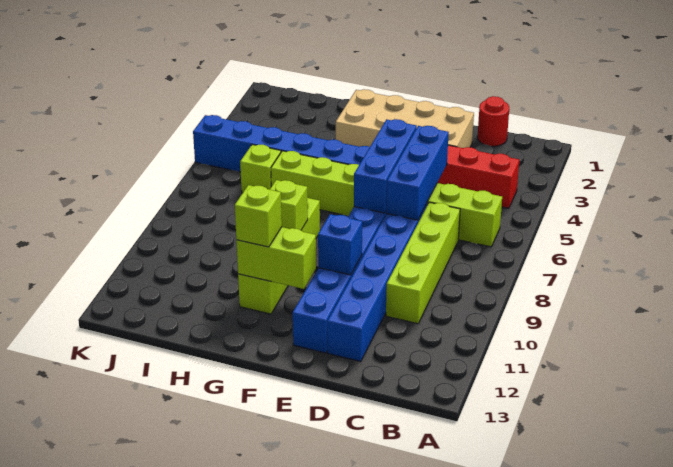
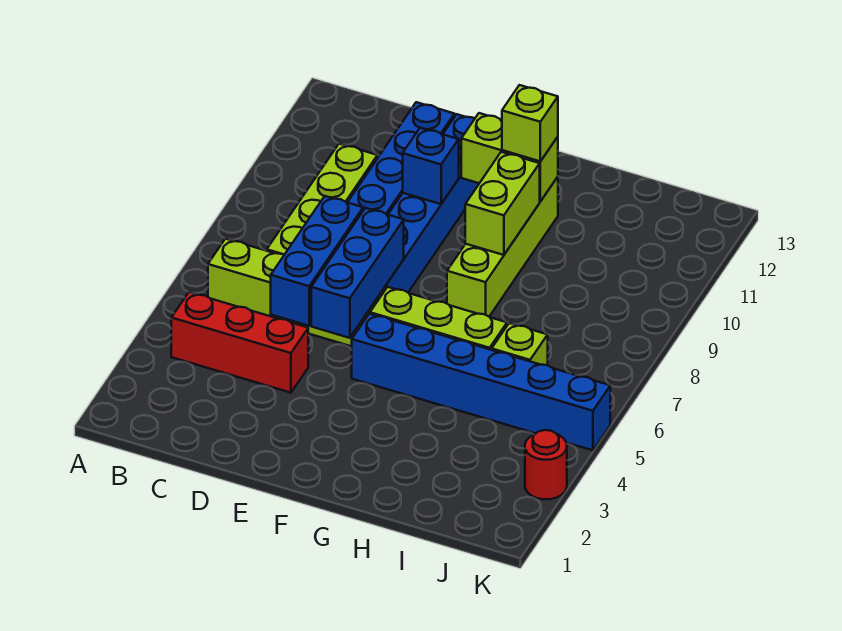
red round brick C1 level 1 -> red round brick K3 level 1
tan brick D2:G3 level 1 -> none
lime brick G9 level 2 -> lime brick G9:G10 level 2

